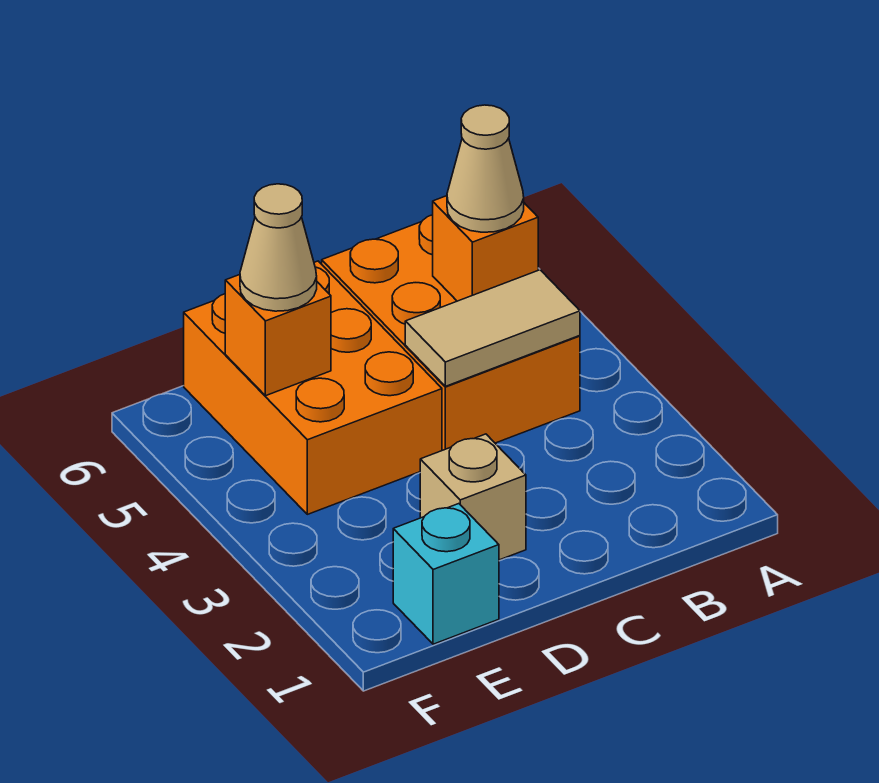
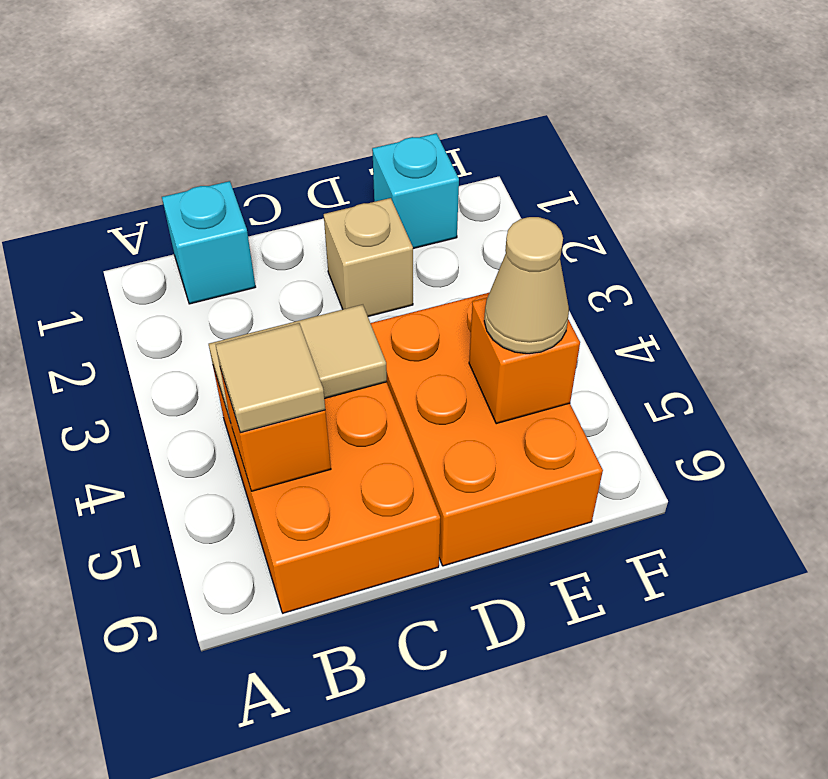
none -> cyan brick B1 level 1
tan cone B5 level 3 -> tan tile B5 level 3

